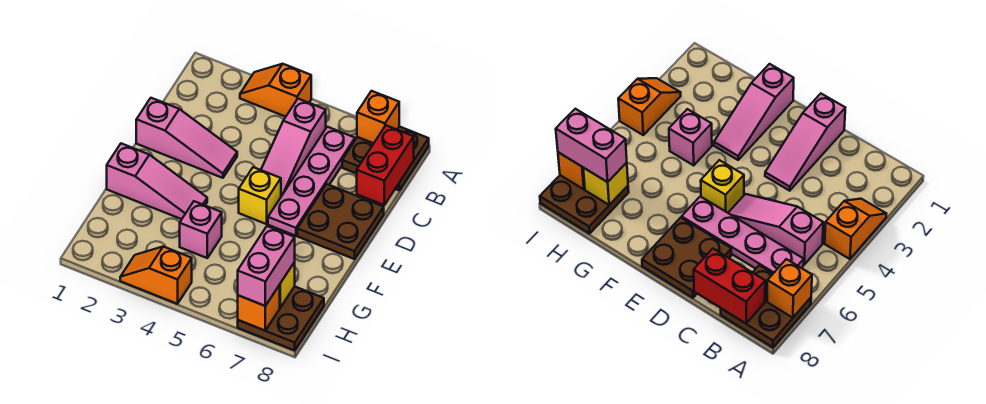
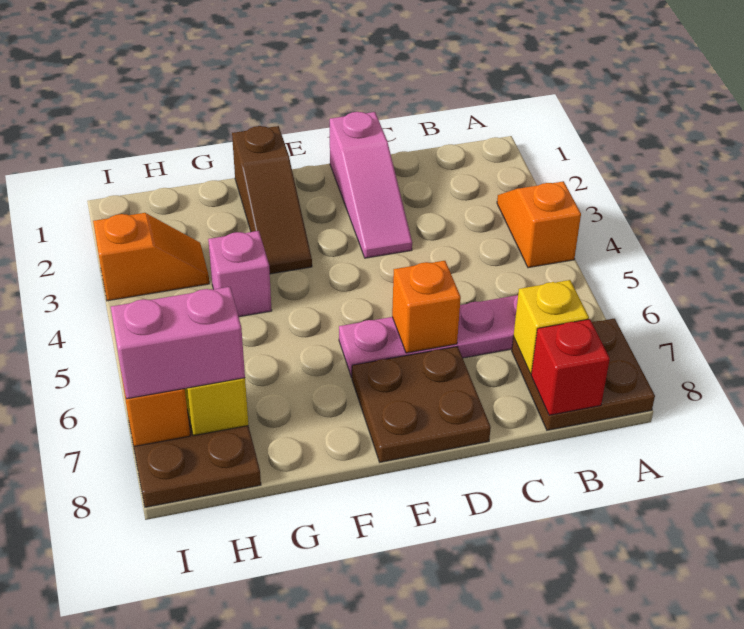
orange brick A7 level 2 -> orange brick D6 level 2
pink slope B5:D5 level 1 top B -> none
red brick B8:C8 level 2 -> red brick B8 level 2
yellow brick E5 level 1 -> yellow brick B7 level 2
pink slope F1:F3 level 1 top 1 -> brown slope F1:F3 level 1 top 1
orange slope I3:I4 level 1 top 4 -> orange slope H3:I3 level 1 top I

